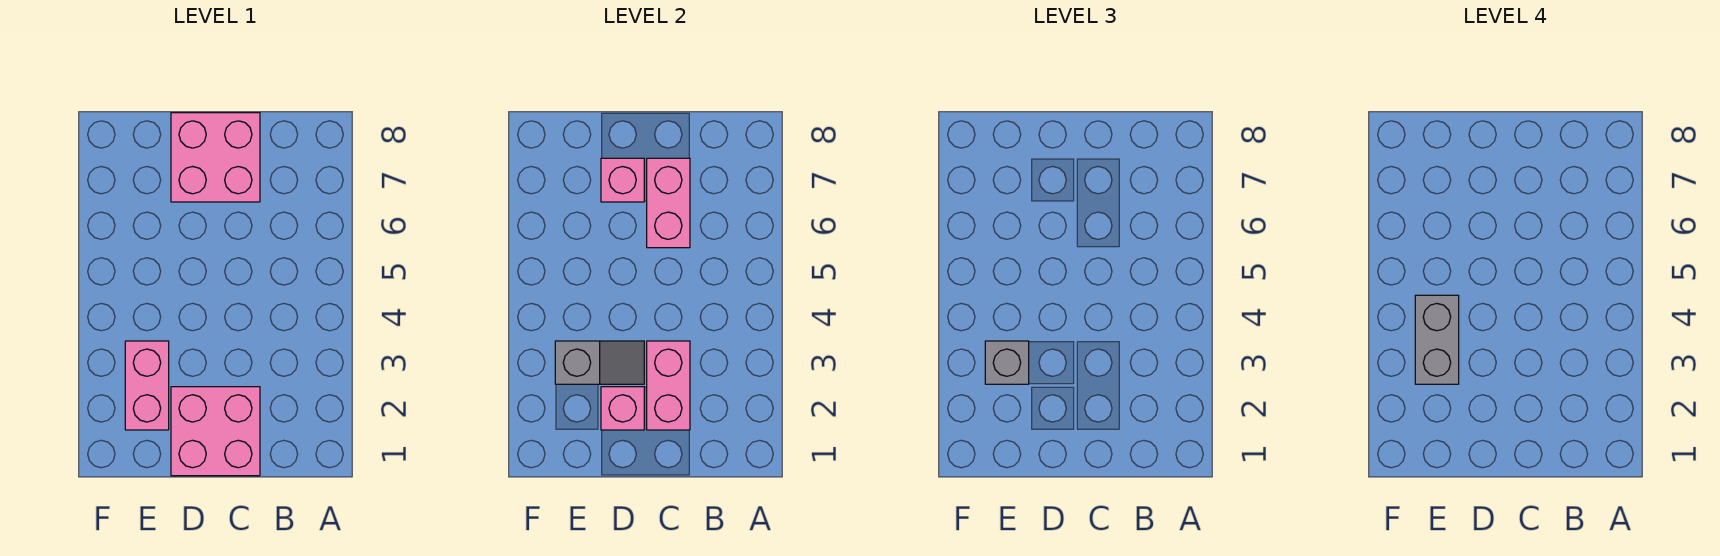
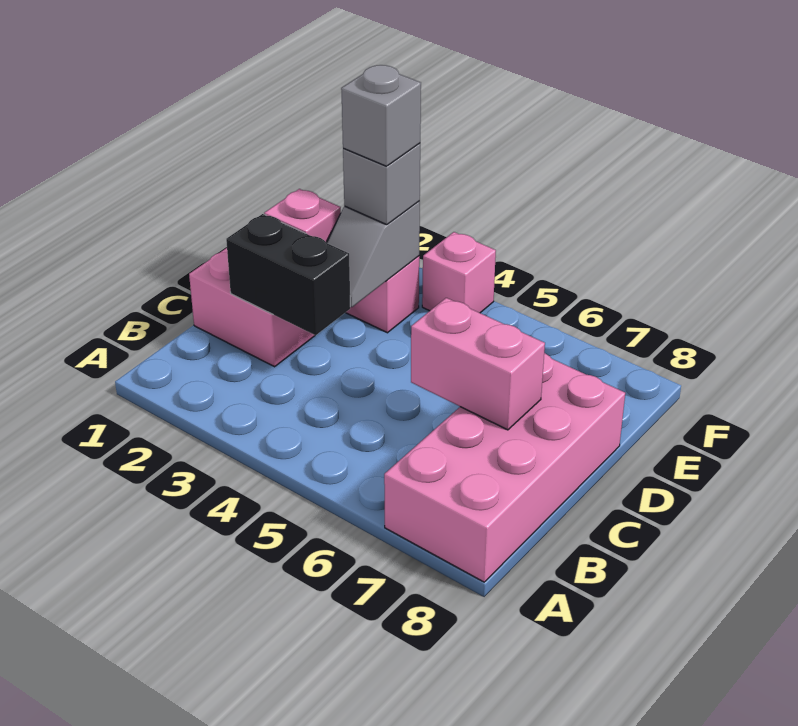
pink brick C2:C3 level 2 -> black brick C2:C3 level 2
pink brick C7:D8 level 1 -> pink brick A7:D8 level 1
pink brick D7 level 2 -> pink brick F4 level 1
grey brick E3:E4 level 4 -> grey brick E3 level 4

